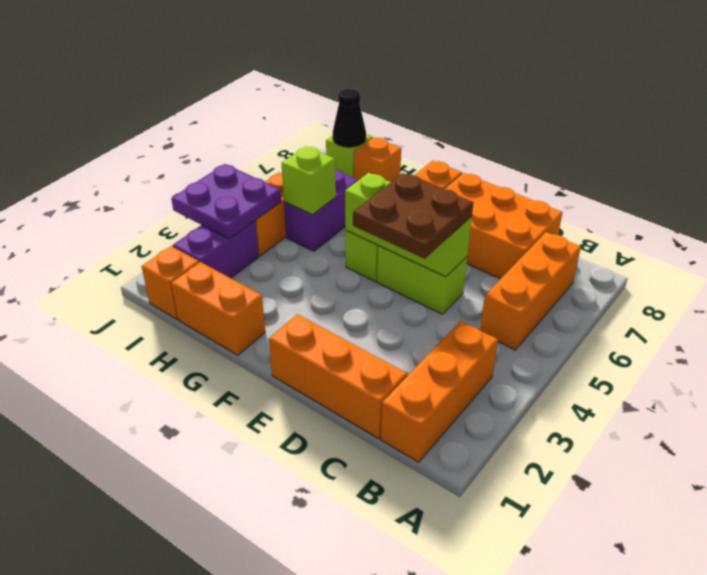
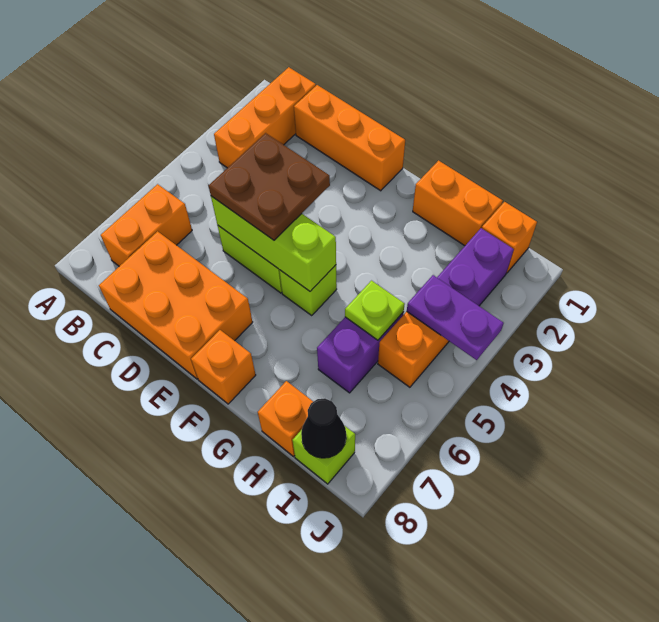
orange brick B5:B7 level 1 -> orange brick B6:B7 level 1
lime brick H5 level 2 -> lime plate H5 level 2
purple plate I3:J4 level 2 -> purple plate I4:J4 level 2

